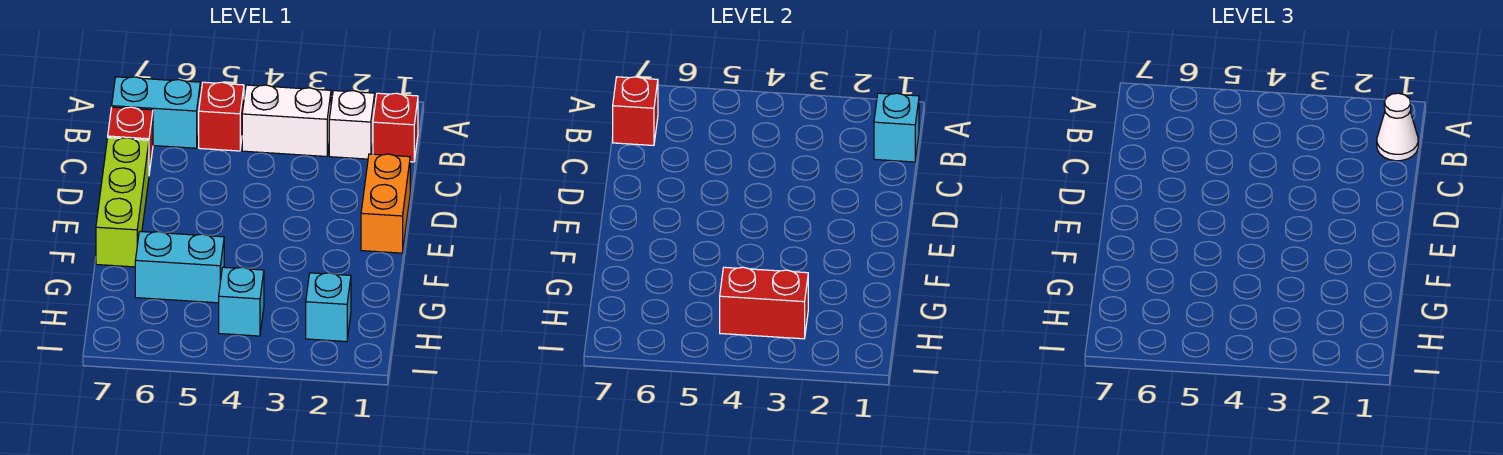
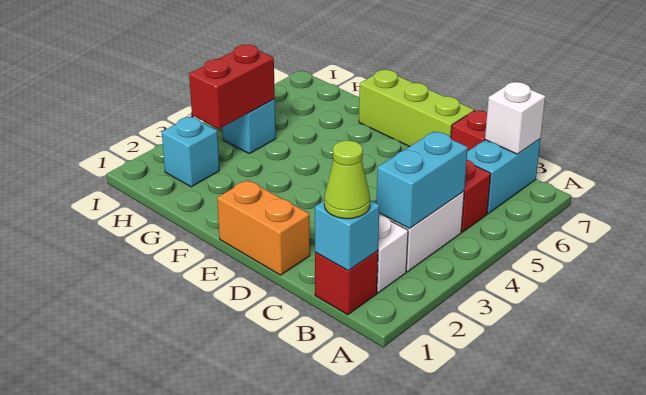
white cone B1 level 3 -> lime cone B1 level 3
red brick B7 level 2 -> white brick B7 level 2
cyan brick G5:G6 level 1 -> cyan brick B3:B4 level 2

